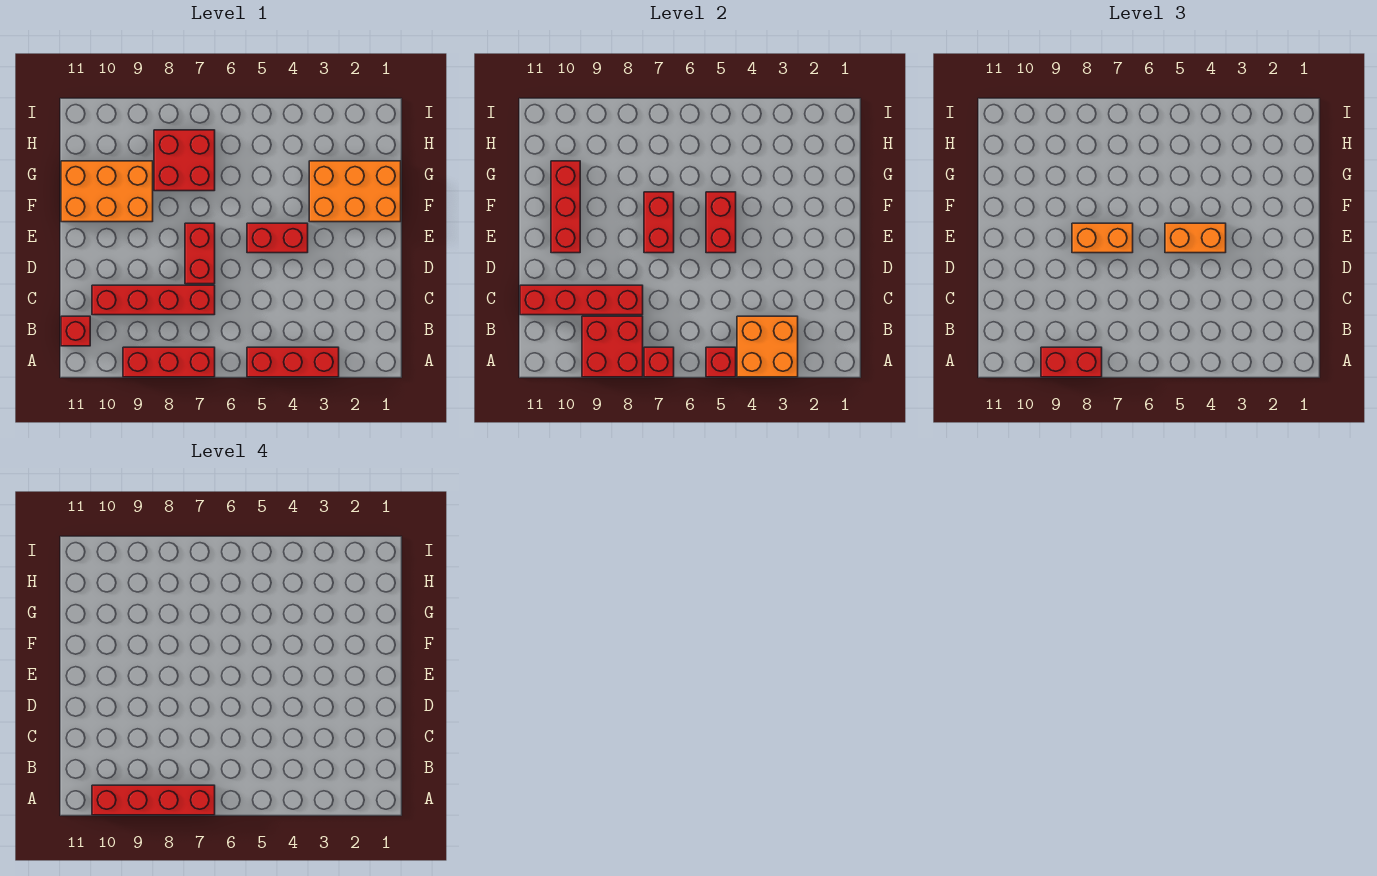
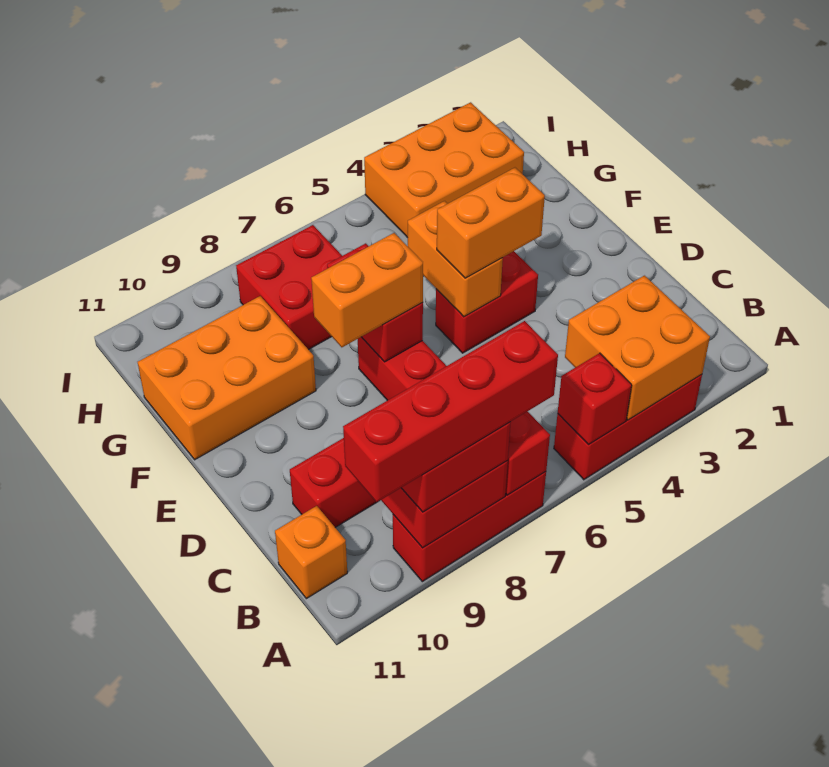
red brick B11 level 1 -> orange brick B11 level 1
red brick C8:C11 level 2 -> none
red brick E5:F5 level 2 -> orange brick E5:F5 level 2
red brick E10:G10 level 2 -> none
orange brick F1:G3 level 1 -> orange brick H2:I4 level 1

